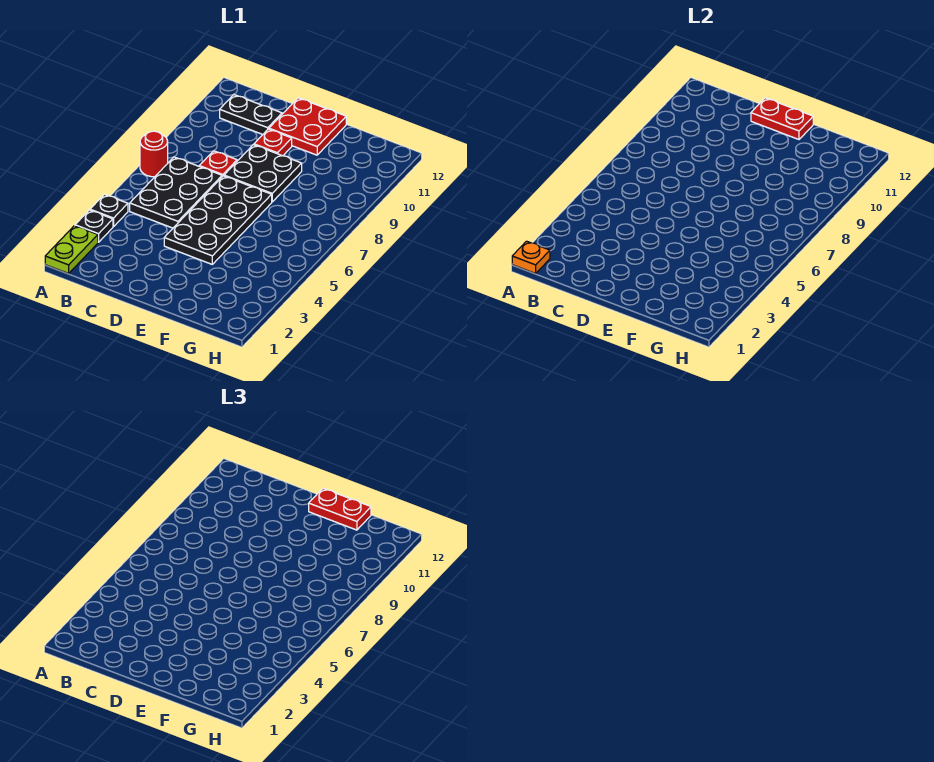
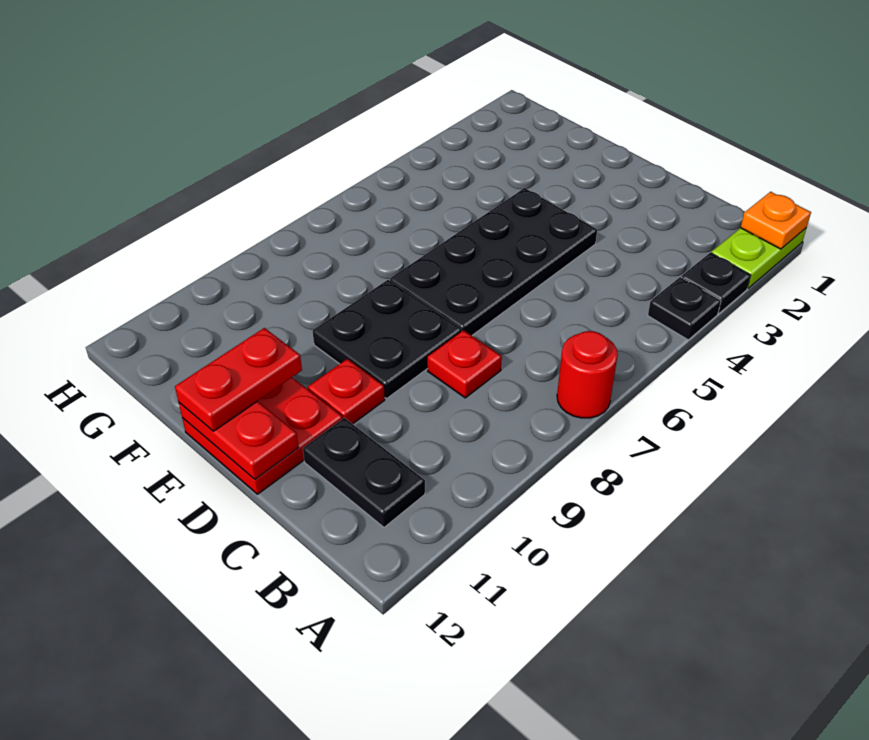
black plate B5:C7 level 1 -> none
red plate E12:F12 level 3 -> red plate E11:E12 level 3

